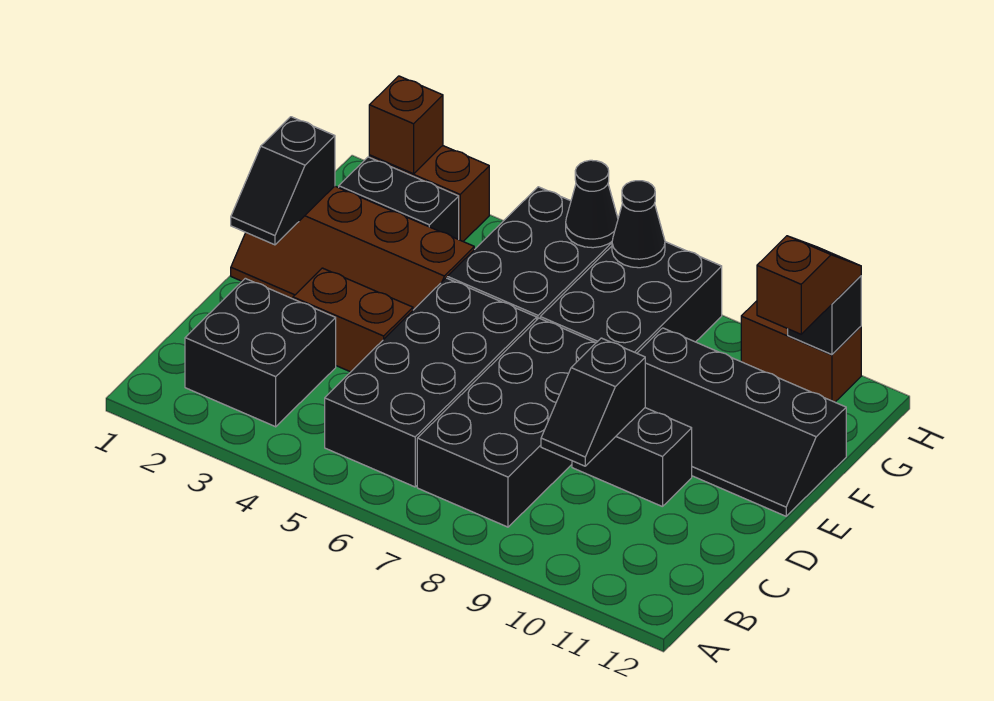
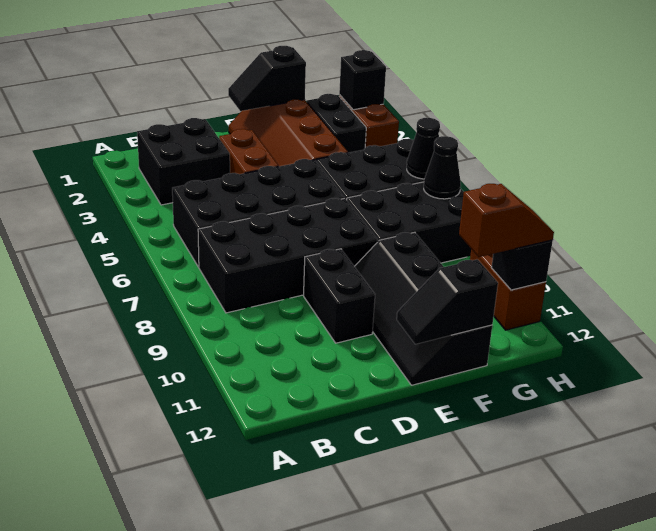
black slope C9:D9 level 2 top D -> black slope E12:F12 level 2 top F
brown brick H2 level 2 -> black brick H2 level 2

